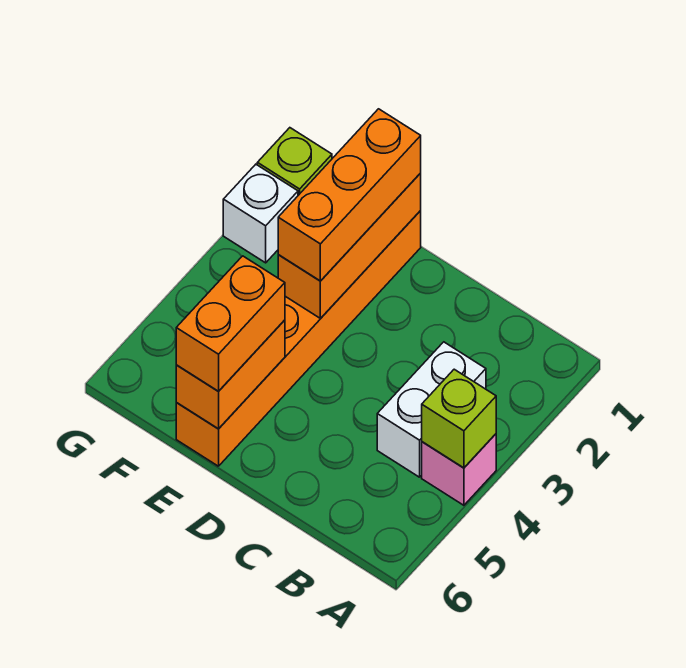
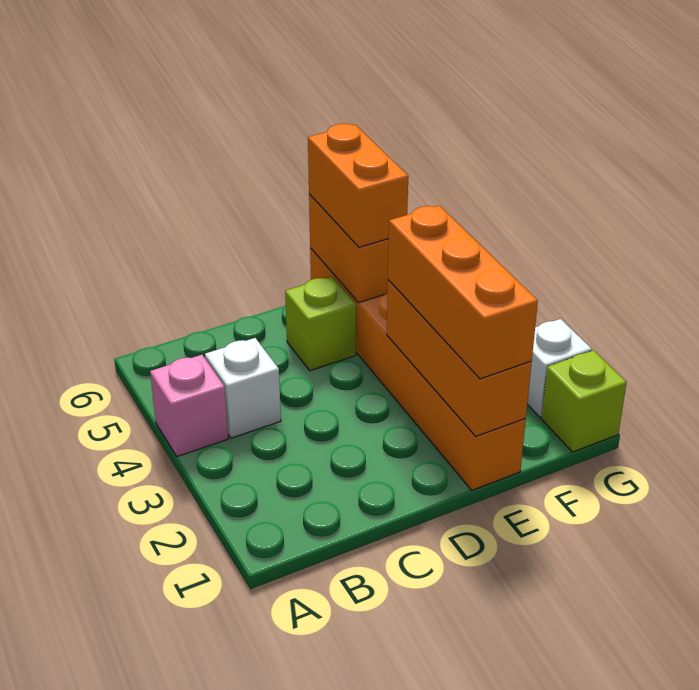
lime brick A4 level 2 -> lime brick D5 level 1
white brick B3:B4 level 1 -> white brick B4 level 1

